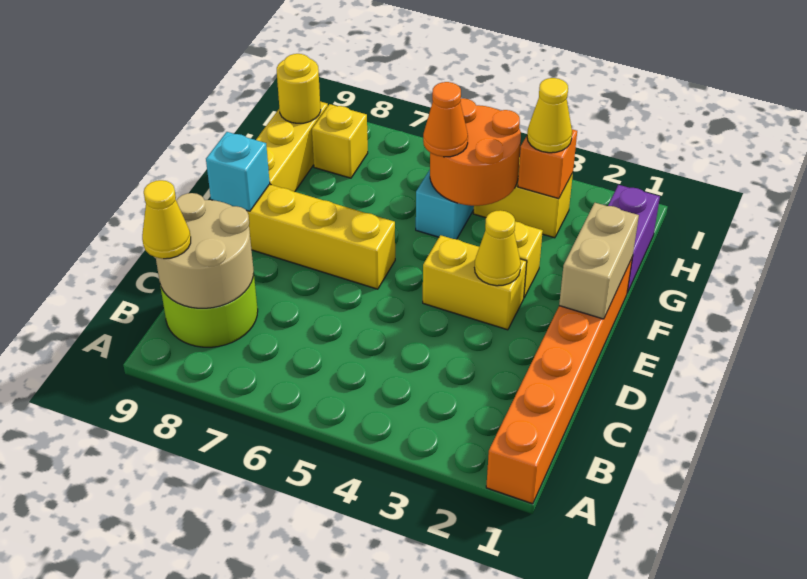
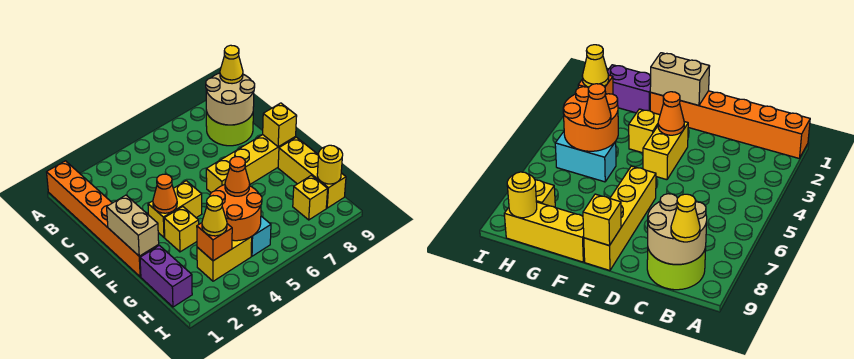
yellow cone E3 level 2 -> orange cone E3 level 2
cyan brick E9 level 2 -> yellow brick E9 level 2

